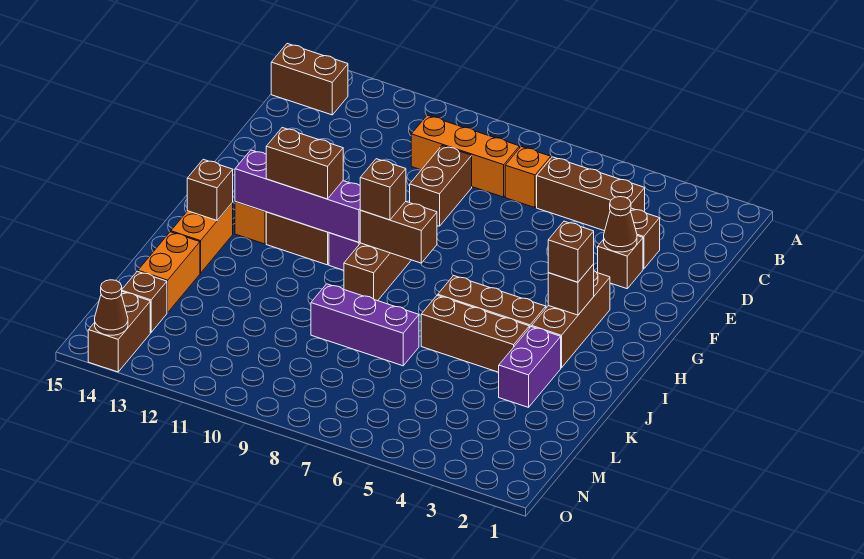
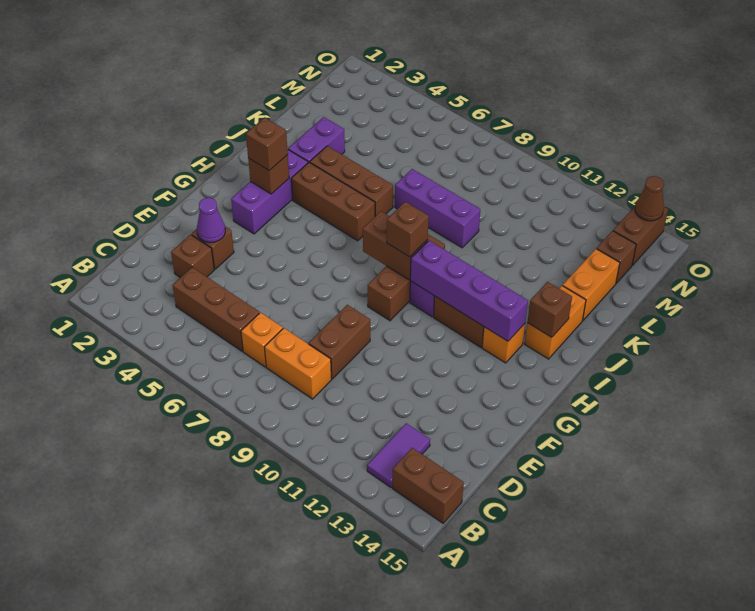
none -> purple tile B13:C13 level 1
orange brick C8:C10 level 1 -> orange brick C8:C9 level 1
brown cone E3 level 2 -> purple cone E3 level 2
brown brick G3:I3 level 1 -> purple brick G3:I3 level 1
brown brick H11:H12 level 3 -> none

